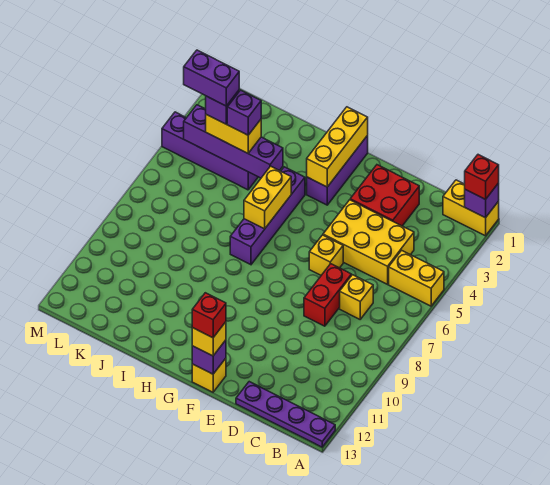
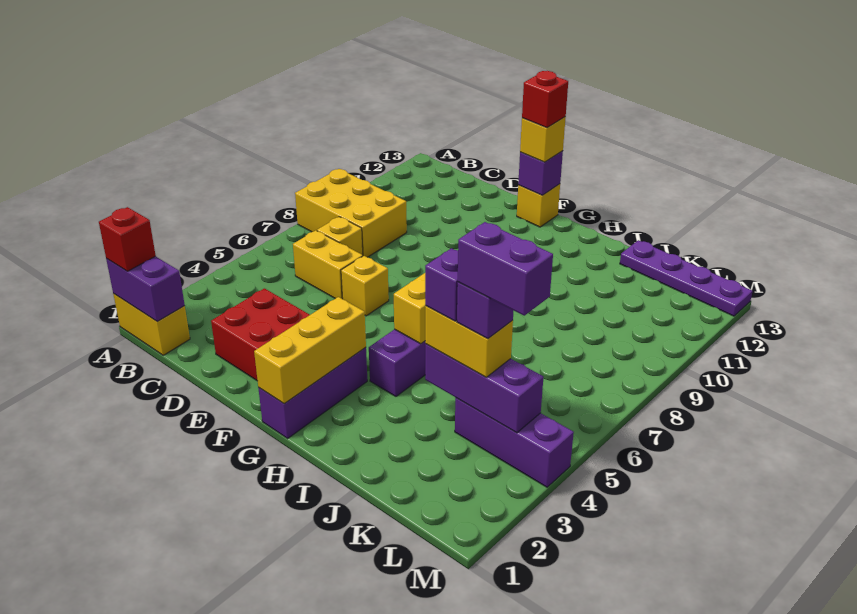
purple brick A1 level 2 -> purple brick A1:B1 level 2
yellow brick A5:B5 level 1 -> yellow brick C6:D6 level 1
purple plate A13:D13 level 1 -> purple plate J13:M13 level 1
yellow brick C4:E5 level 1 -> yellow brick A8:C9 level 1
red brick D7:D8 level 1 -> none
purple brick I4:L4 level 2 -> purple brick J4:L4 level 2
purple brick J4:M4 level 1 -> purple brick K4:M4 level 1

